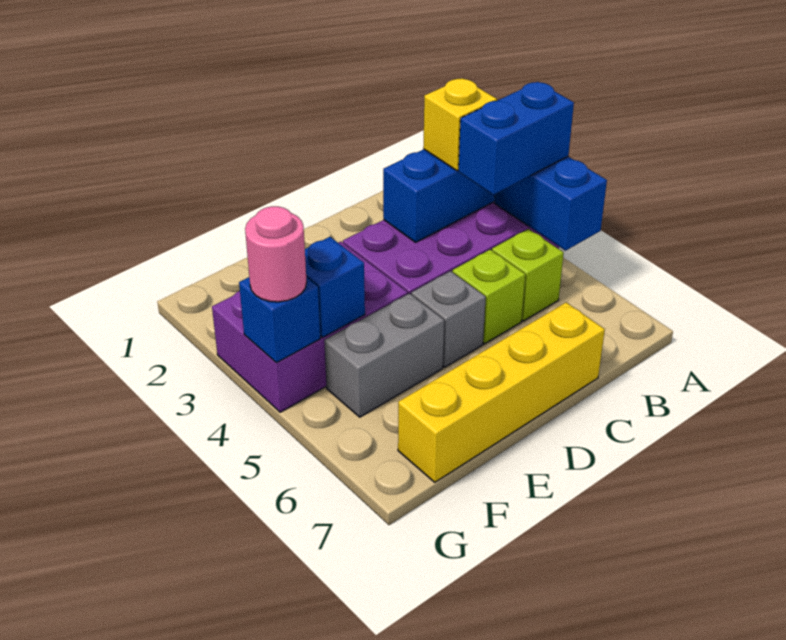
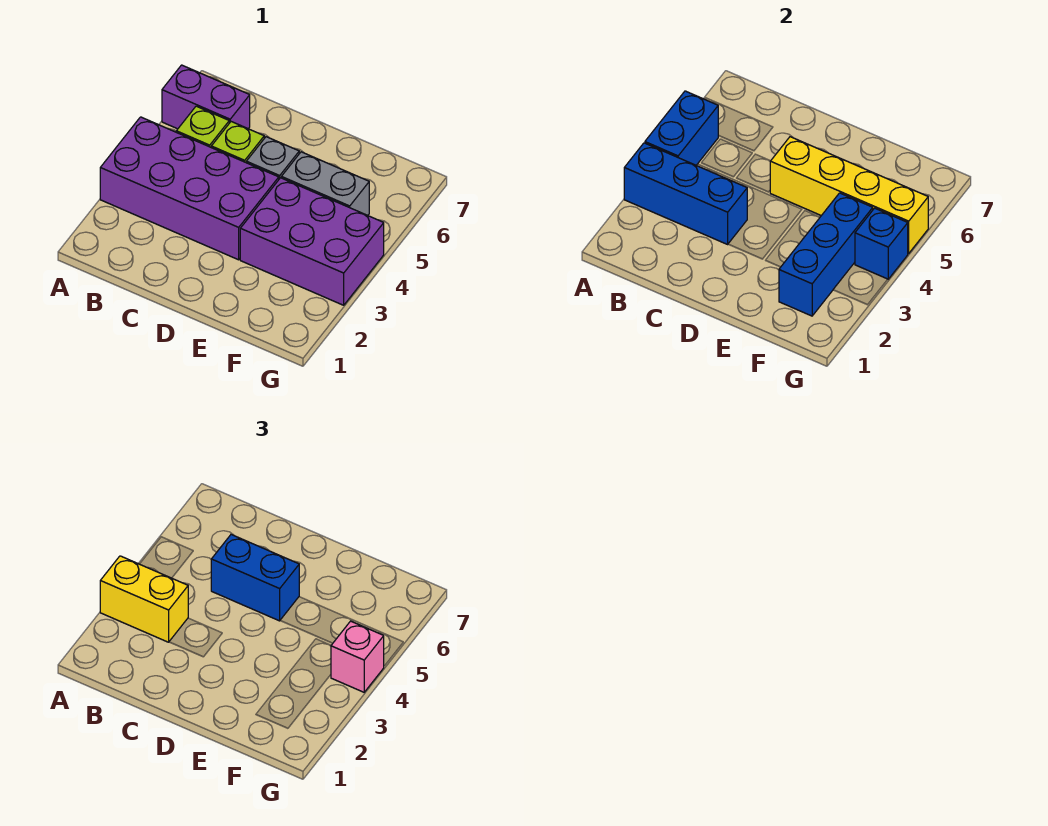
blue brick A4:B4 level 3 -> blue brick C5:D5 level 3
none -> purple brick A6:B6 level 1
yellow brick B3 level 3 -> yellow brick A3:B3 level 3
yellow brick C7:F7 level 1 -> yellow brick D5:G5 level 2
blue brick F4 level 2 -> blue brick F2:F4 level 2
pink round brick G4 level 3 -> pink brick G4 level 3

